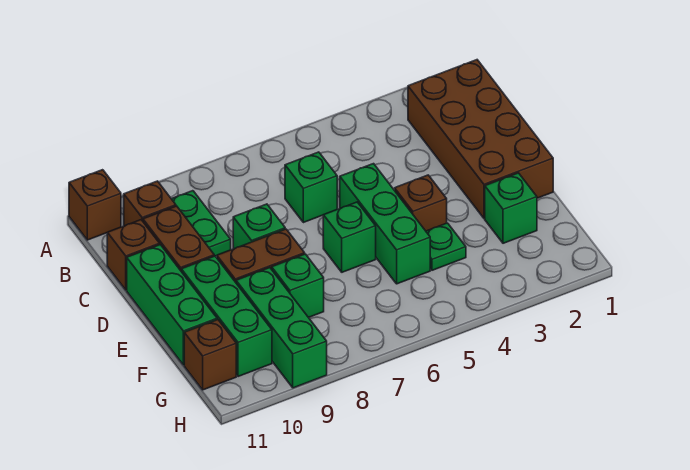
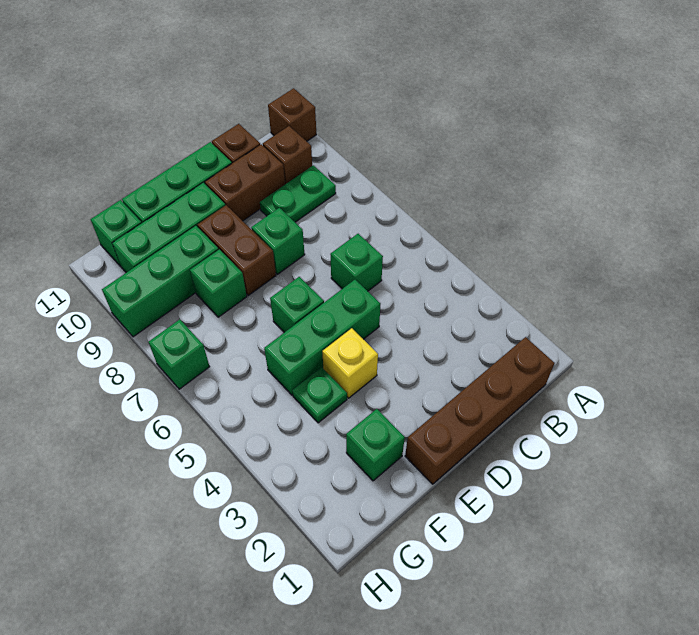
brown brick B1:E2 level 1 -> brown brick B1:E1 level 1
brown brick E4 level 1 -> yellow brick E4 level 1
brown brick G11 level 1 -> green brick G11 level 1
none -> green brick H7 level 1

